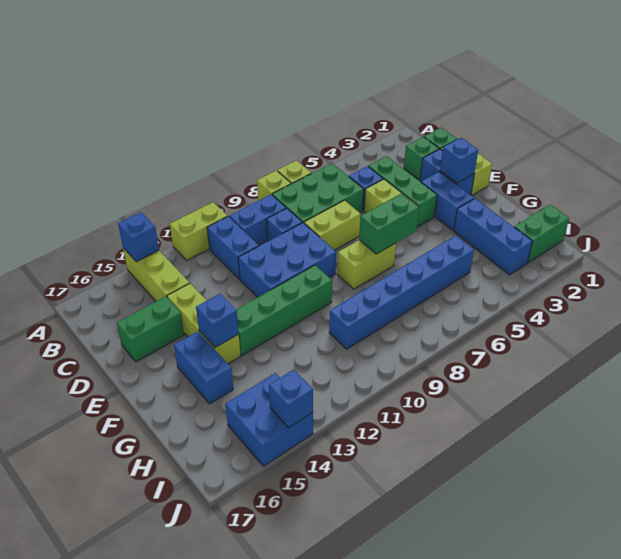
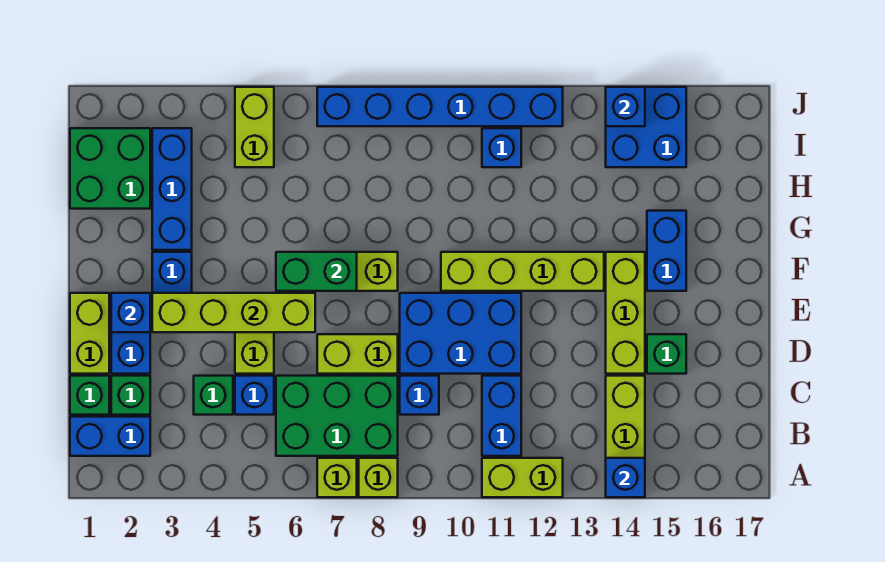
blue brick B9:B10 level 1 -> blue brick B1:B2 level 1
green brick C4:E4 level 1 -> green brick C4 level 1
green brick D15:D16 level 1 -> green brick D15 level 1
none -> lime brick E3:E6 level 2
green brick F10:F13 level 1 -> lime brick F10:F13 level 1
blue brick F14 level 2 -> blue brick I11 level 1
blue brick H5:H10 level 1 -> blue brick J7:J12 level 1
green brick I1:I2 level 1 -> green brick H1:I2 level 1
none -> lime brick I5:J5 level 1

